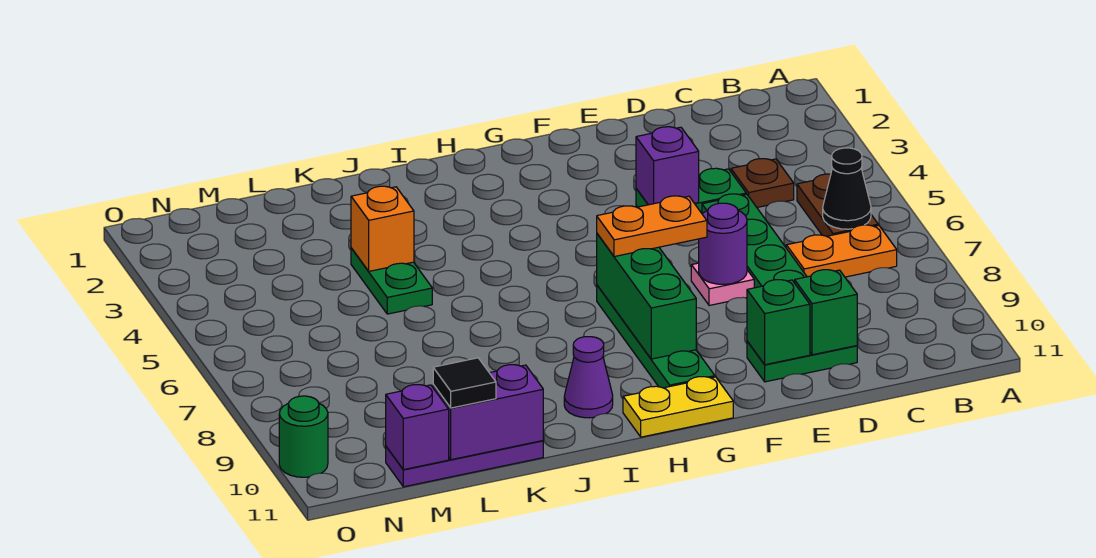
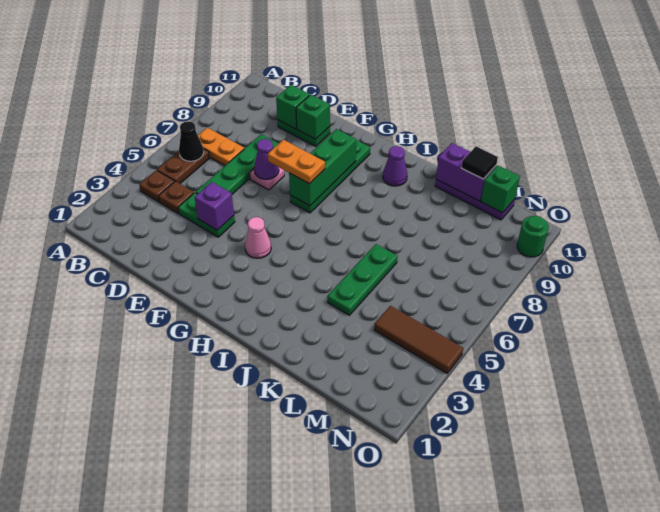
none -> brown plate B4 level 1
purple round brick E7 level 2 -> purple cone E7 level 2
none -> pink cone G4 level 1
yellow plate G11:H11 level 1 -> none
green plate K4:K5 level 1 -> green plate K4:K6 level 1
orange brick K4 level 2 -> none
none -> brown tile M4:O4 level 1
purple brick M11 level 2 -> green brick M11 level 2

